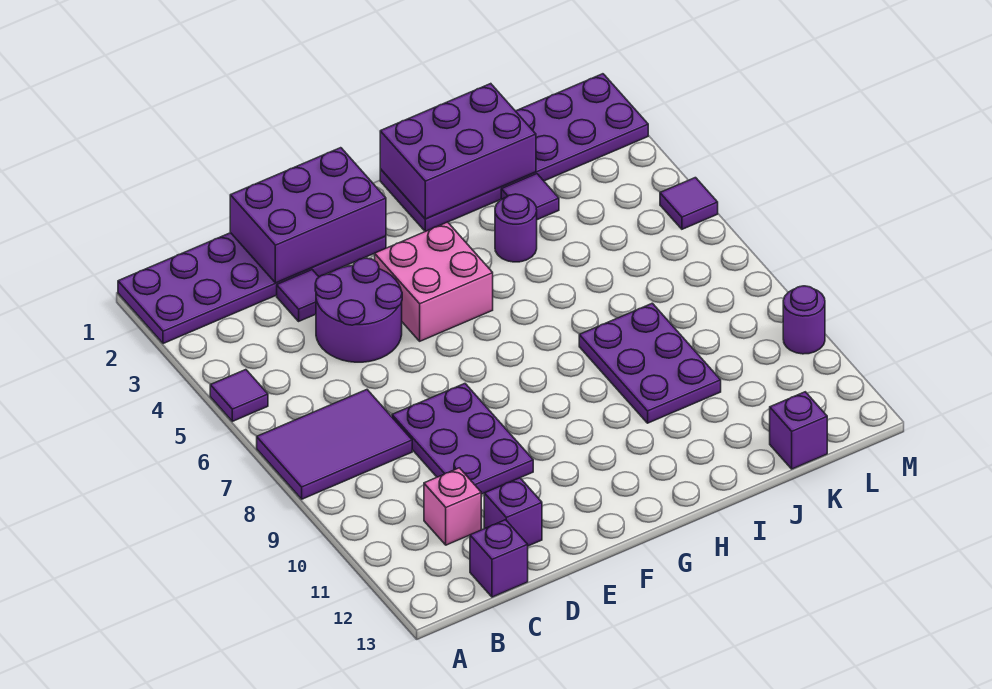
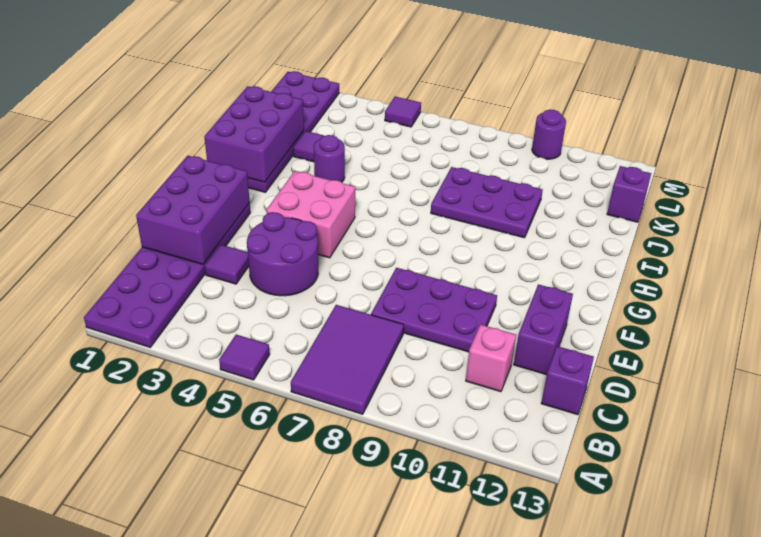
purple brick D12 level 1 -> purple brick D12:E12 level 1

